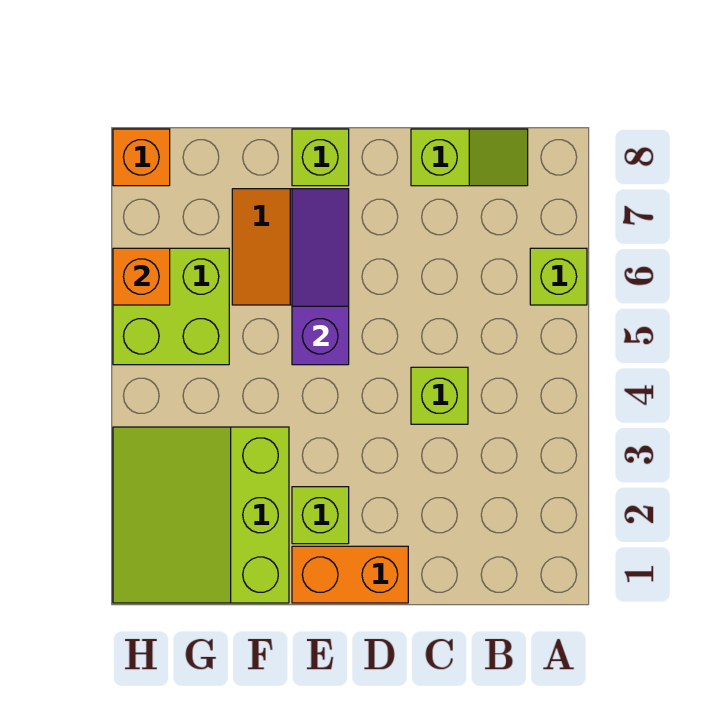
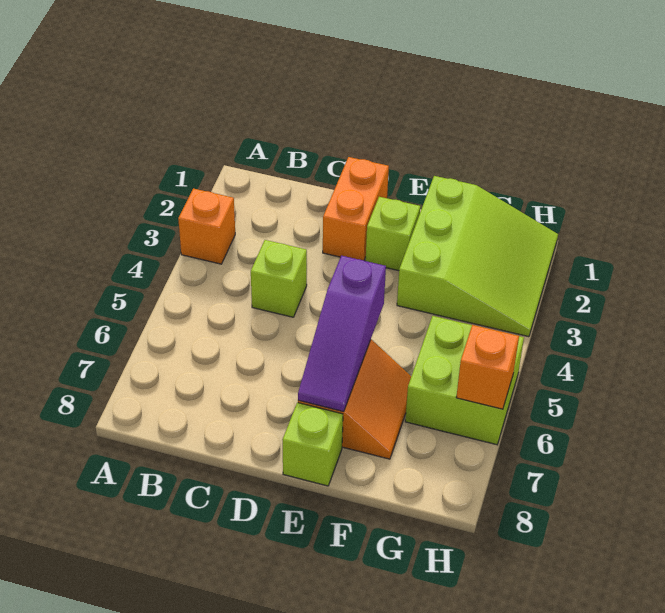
lime brick A6 level 1 -> none
lime slope B8:C8 level 1 top C -> none
orange brick D1:E1 level 1 -> orange brick D1:D2 level 1
orange brick H8 level 1 -> orange brick A3 level 1

